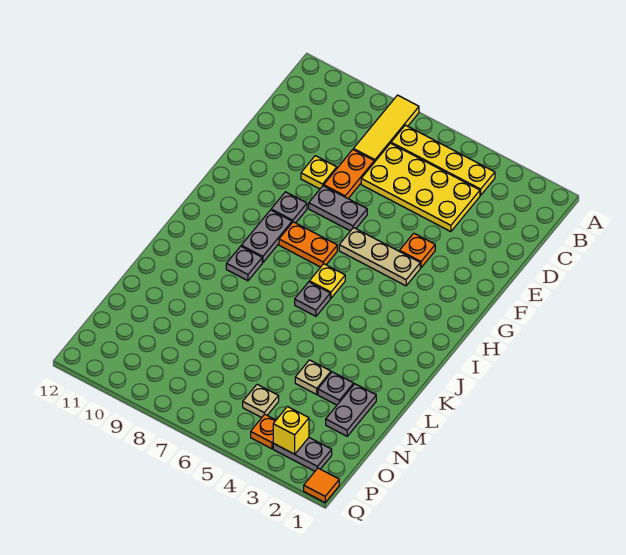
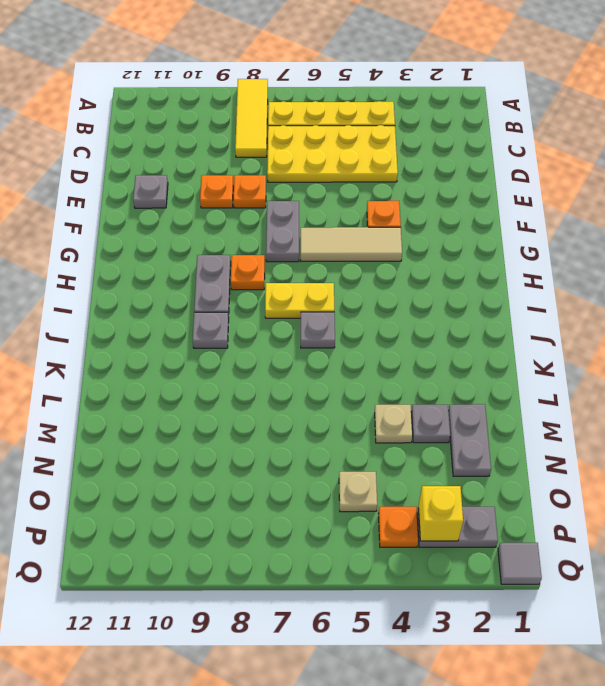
orange plate D8:E8 level 1 -> orange plate E8 level 1
yellow plate E9 level 1 -> orange plate E9 level 1
grey plate F7:F8 level 1 -> grey plate F7:G7 level 1
tan plate G4:G6 level 1 -> tan tile G4:G6 level 1
grey plate G9 level 1 -> grey plate E11 level 1
orange plate H7:H8 level 1 -> orange plate H8 level 1
yellow plate I6 level 1 -> yellow plate I6:I7 level 1
orange tile Q1 level 1 -> grey tile Q1 level 1

